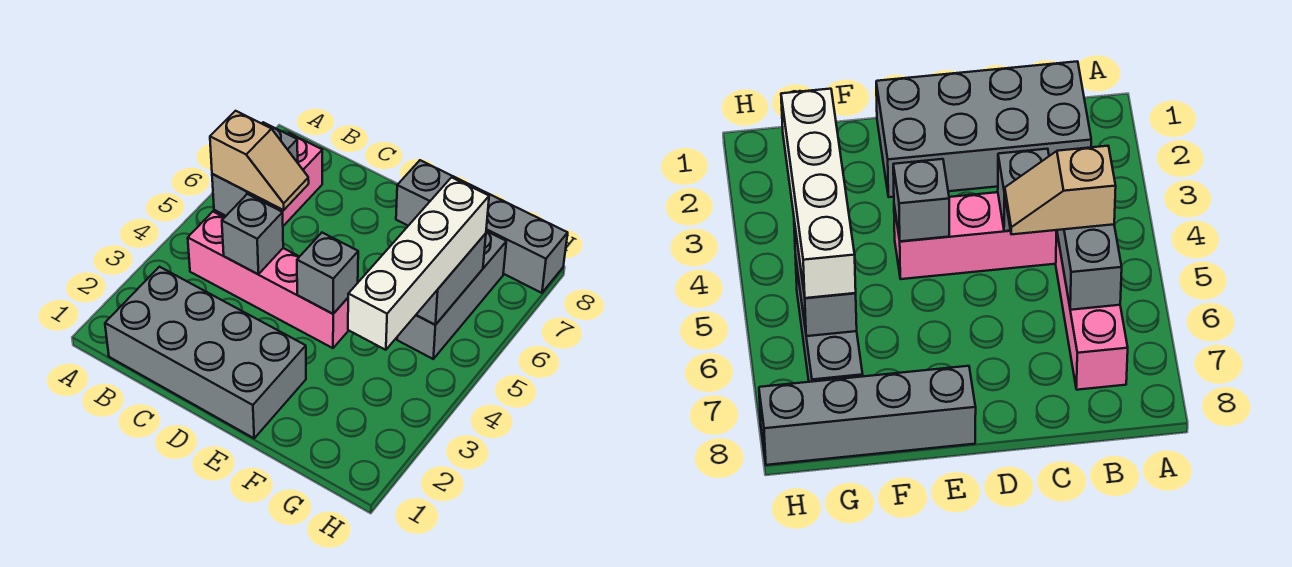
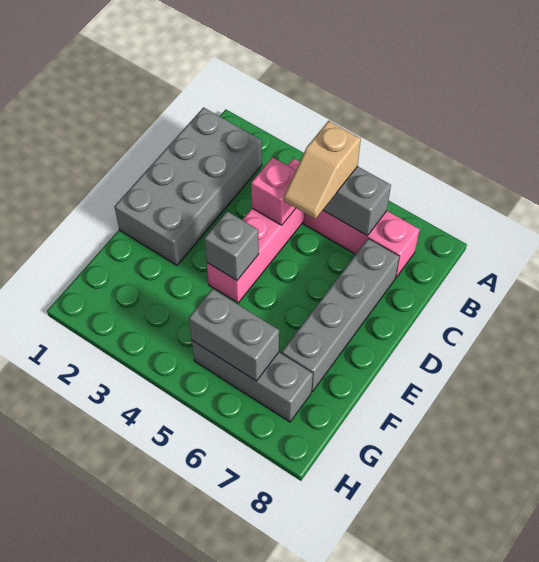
grey brick C4 level 2 -> pink brick C4 level 2
grey brick E8:H8 level 1 -> grey brick C7:F7 level 1
white brick G3:G6 level 3 -> none

